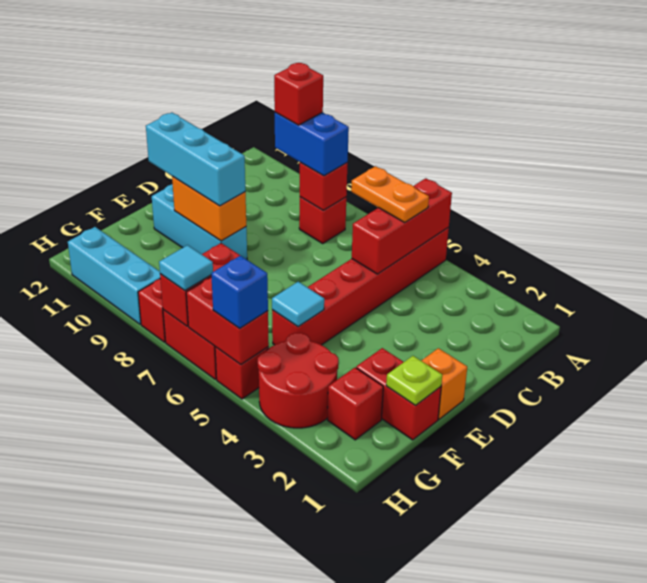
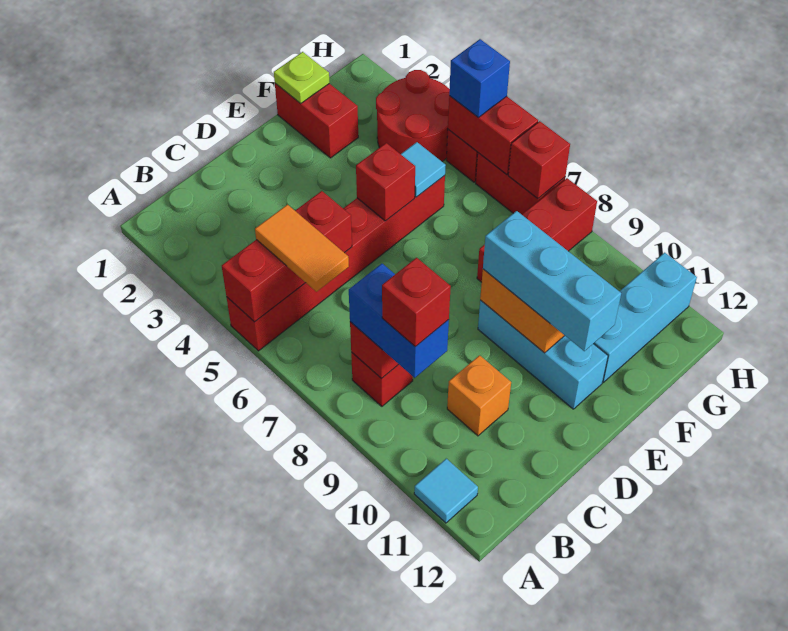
orange plate B5:B6 level 3 -> orange tile B5:B6 level 3
orange brick E1 level 1 -> orange brick C10 level 1
red brick G2 level 1 -> red brick E5 level 2
cyan tile H7 level 3 -> cyan tile A11 level 1
cyan brick H9:H11 level 1 -> cyan brick F11:H11 level 1

